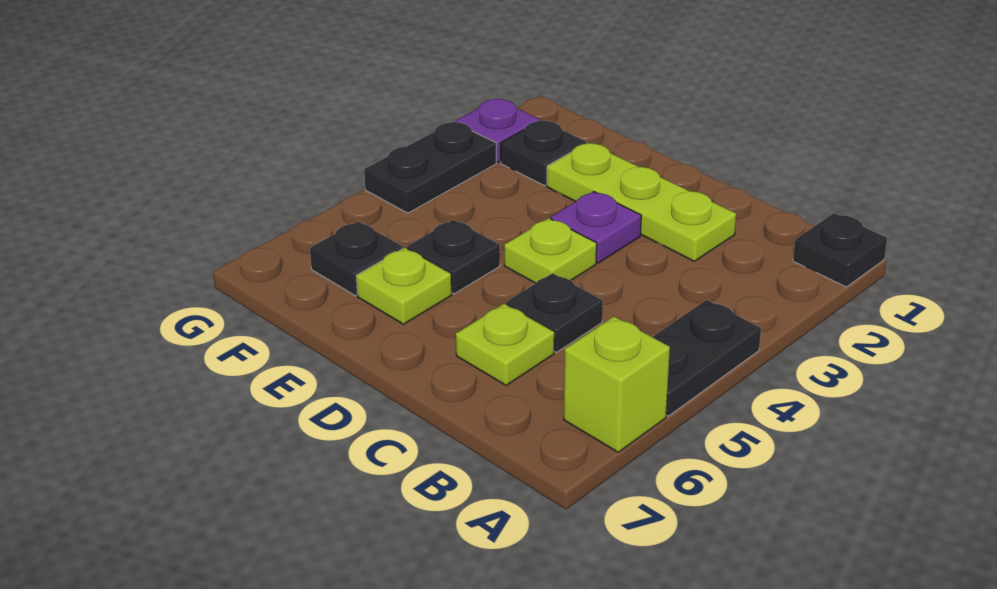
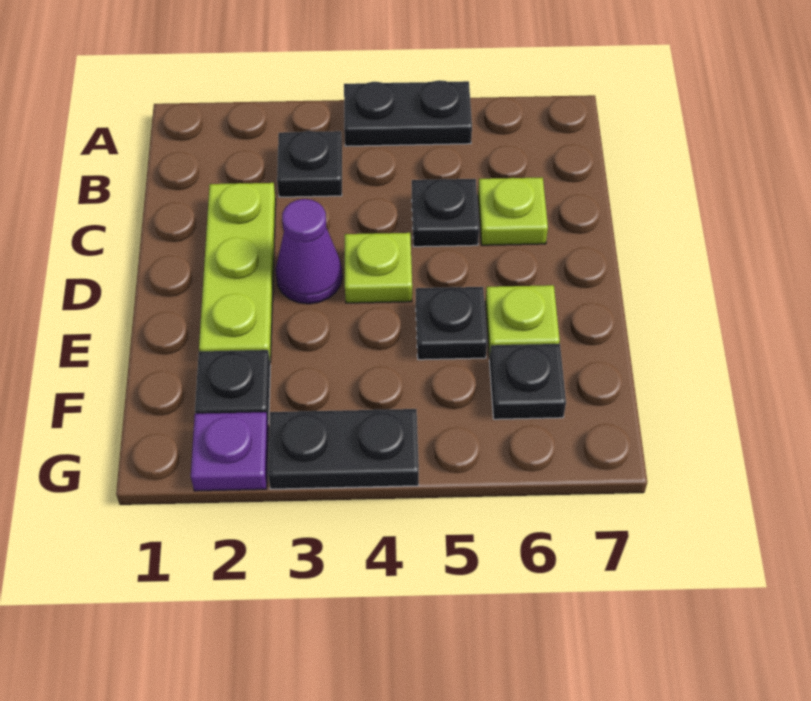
black plate A1 level 1 -> black plate B3 level 1
lime brick A6 level 1 -> none
purple plate D3 level 1 -> purple cone D3 level 1

